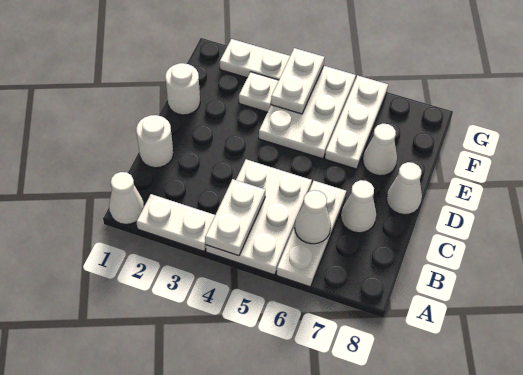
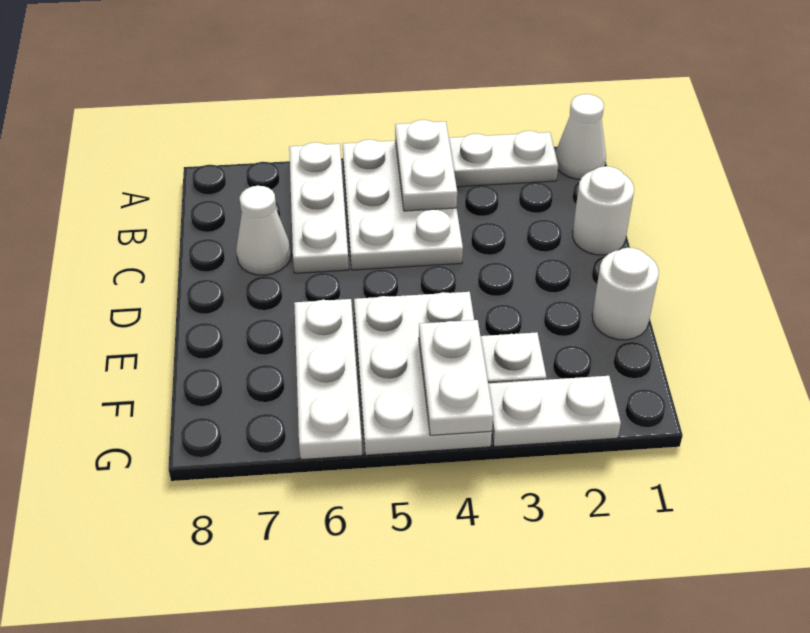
white cone B6 level 2 -> none
white cone D8 level 1 -> none
white cone E7 level 1 -> none

